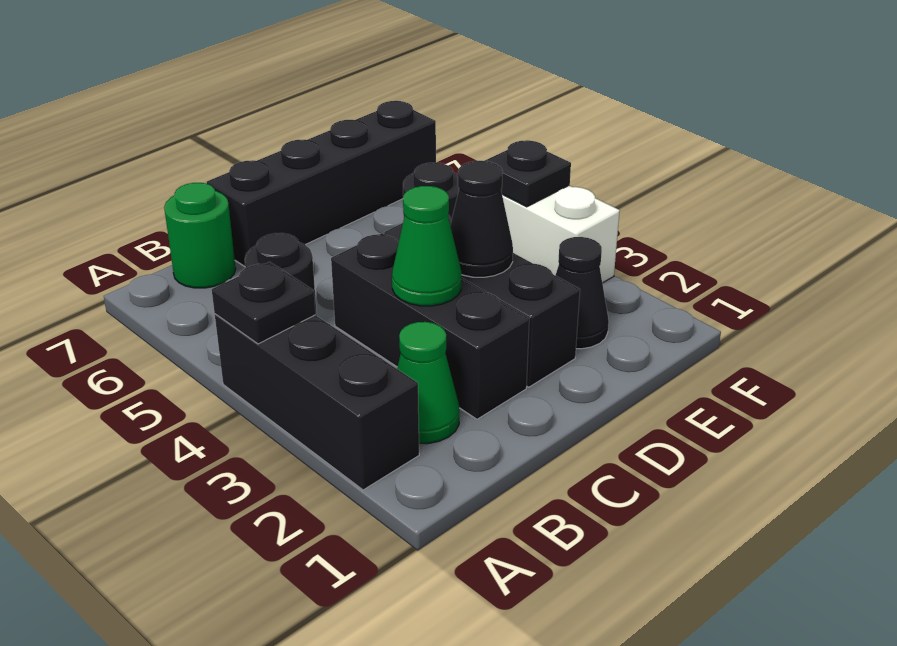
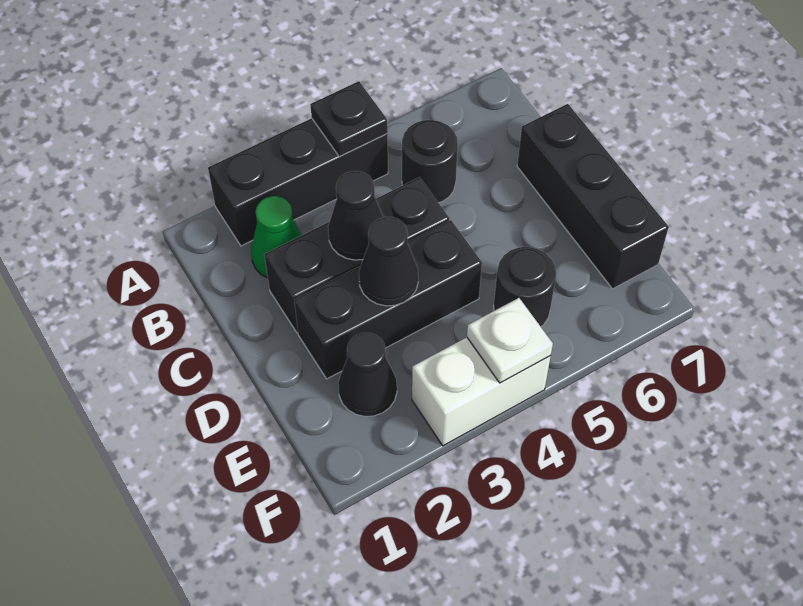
green round brick B7 level 1 -> none
green cone C3 level 2 -> black cone C3 level 2
black brick C7:F7 level 1 -> black brick C7:E7 level 1
black plate F4 level 2 -> white plate F4 level 2

